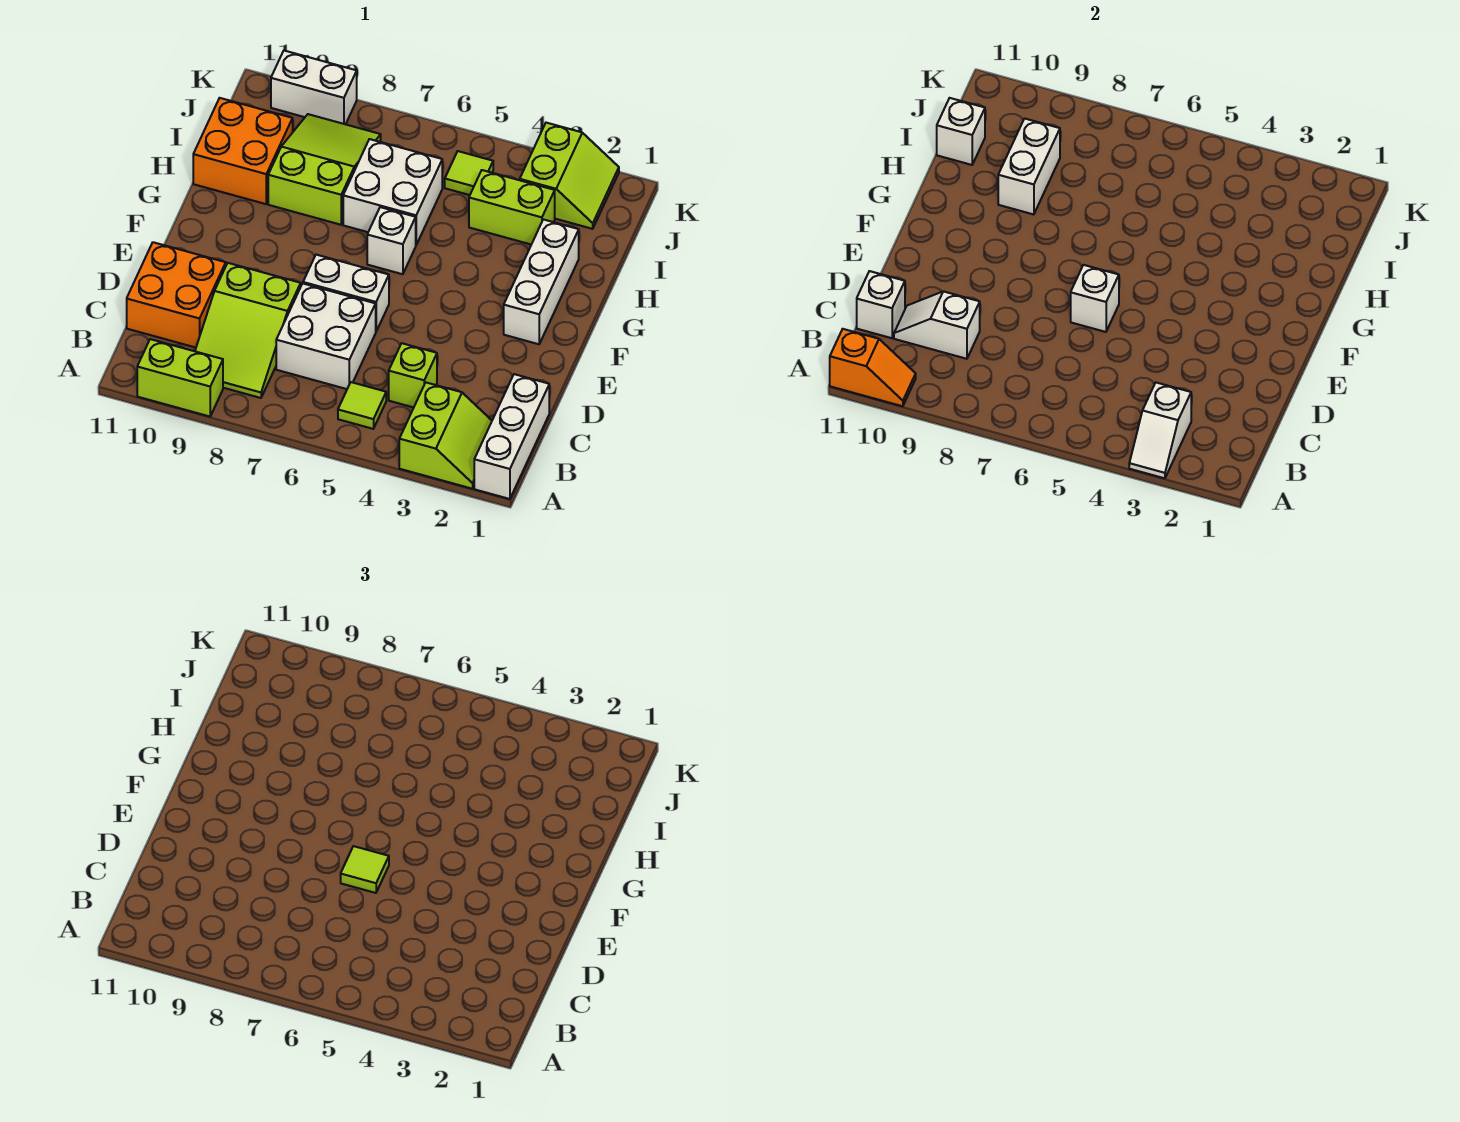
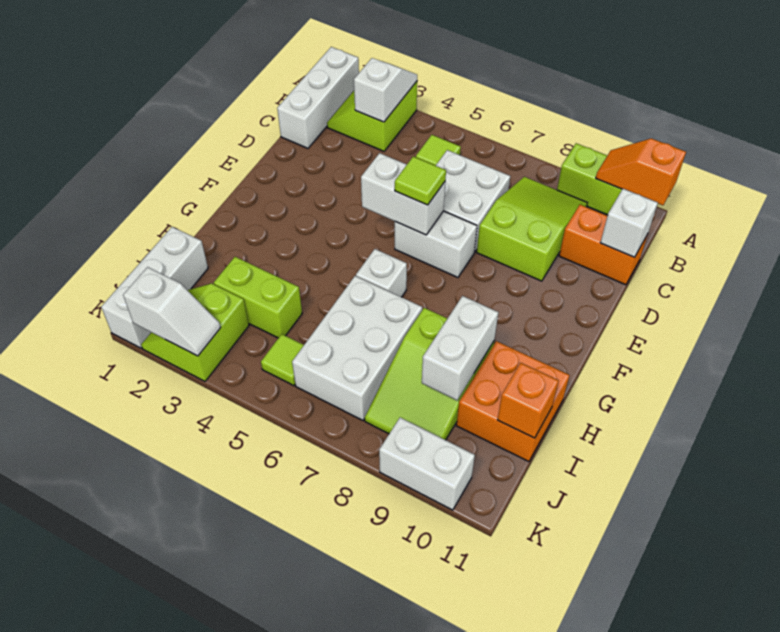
lime brick C4 level 1 -> none
white slope C9:C10 level 2 top 9 -> white slope K2:K3 level 2 top 2
orange brick C10:D11 level 1 -> orange brick C10:C11 level 1
white brick E6 level 2 -> white brick E5:E6 level 2
white brick F2:H2 level 1 -> white brick I1:K1 level 1
white brick H6:I7 level 1 -> white brick H6:J7 level 1
white brick I11 level 2 -> orange brick I11 level 2

